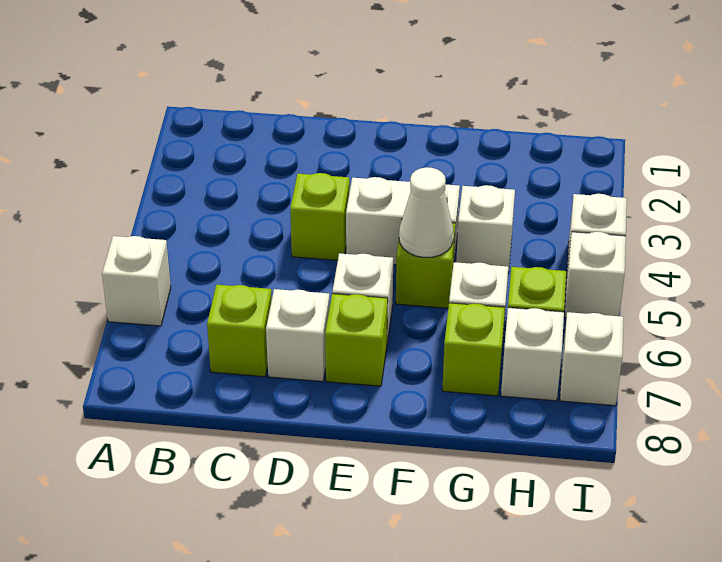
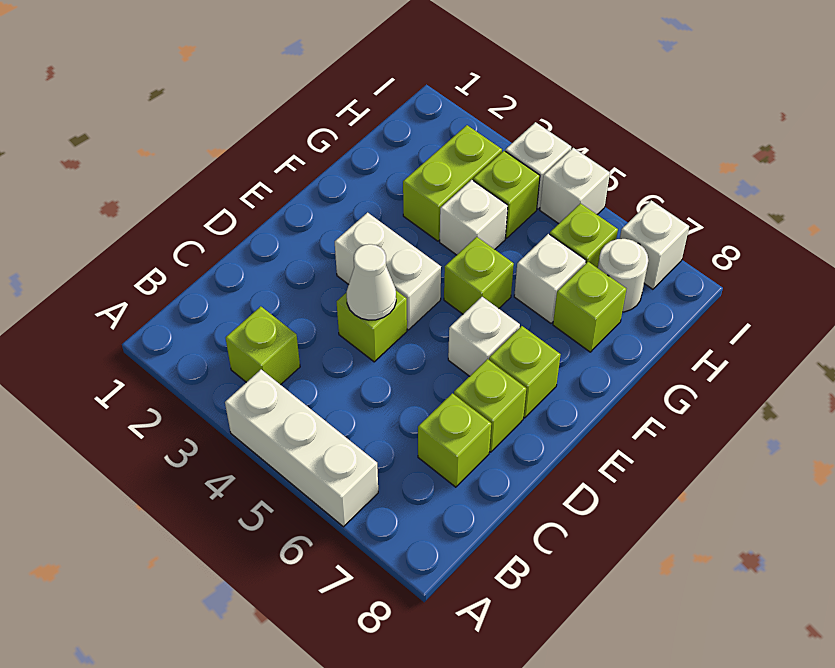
white brick A6 level 1 -> white brick A4:A6 level 1
none -> lime brick B3 level 1
white brick D7 level 1 -> lime brick D7 level 1
white brick E4:F4 level 1 -> white brick E3:E4 level 1
white cone F5 level 2 -> white cone D4 level 2
none -> lime brick G3:H3 level 1
none -> lime brick H4 level 1
white brick H7 level 1 -> white round brick H7 level 1

